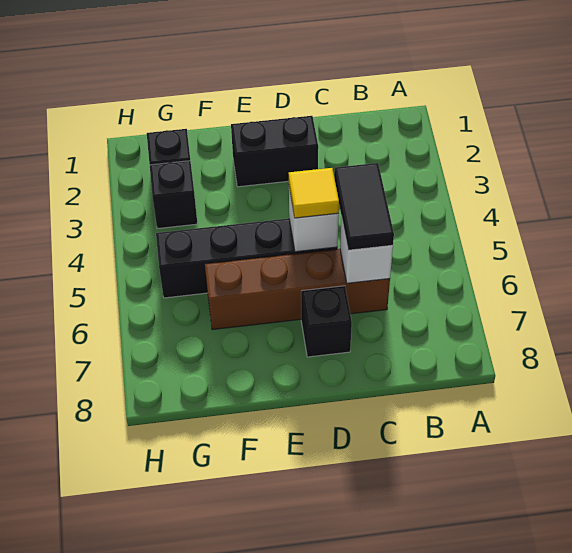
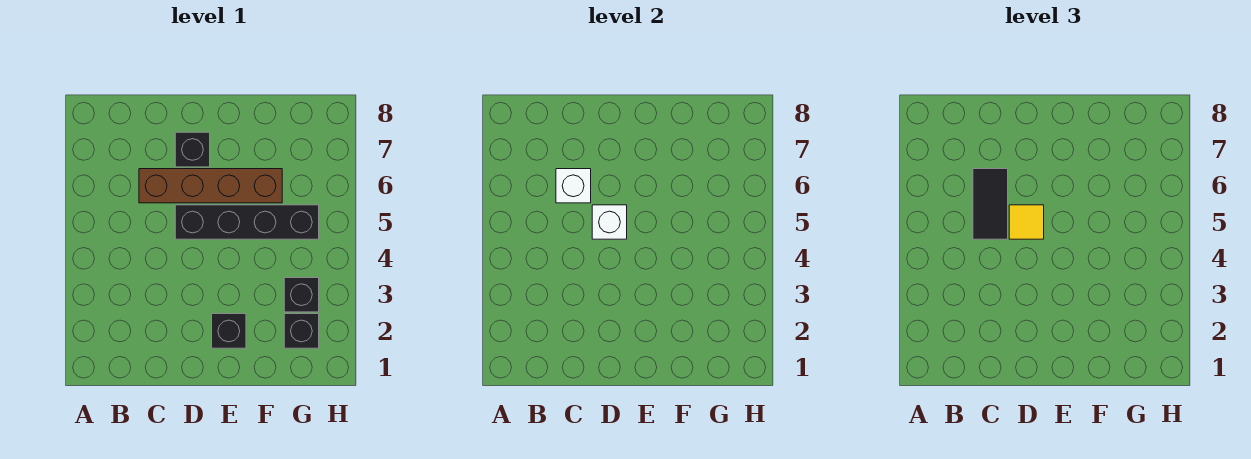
black brick D2:E2 level 1 -> black brick E2 level 1

